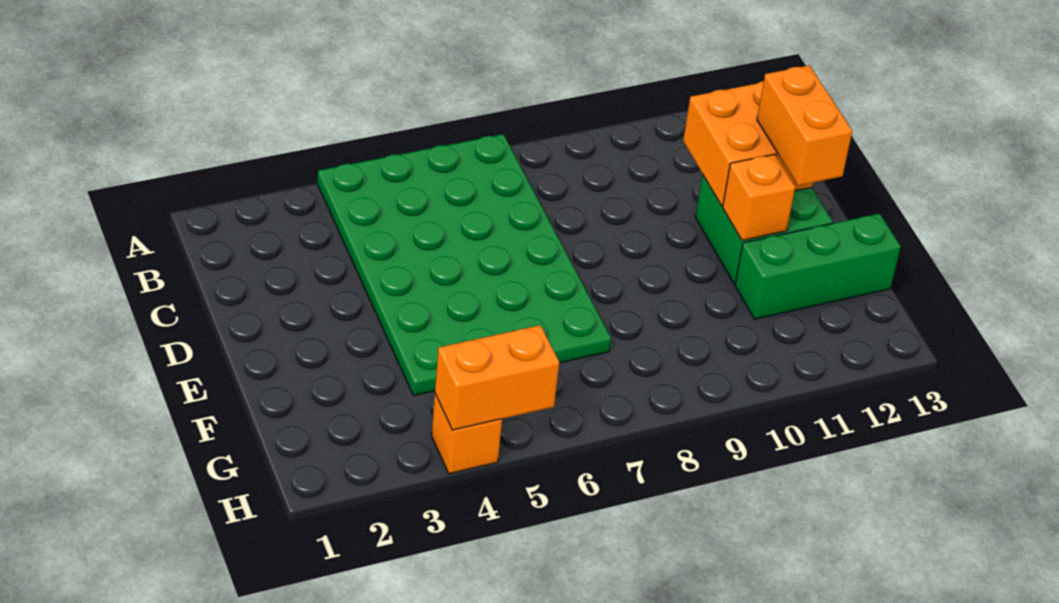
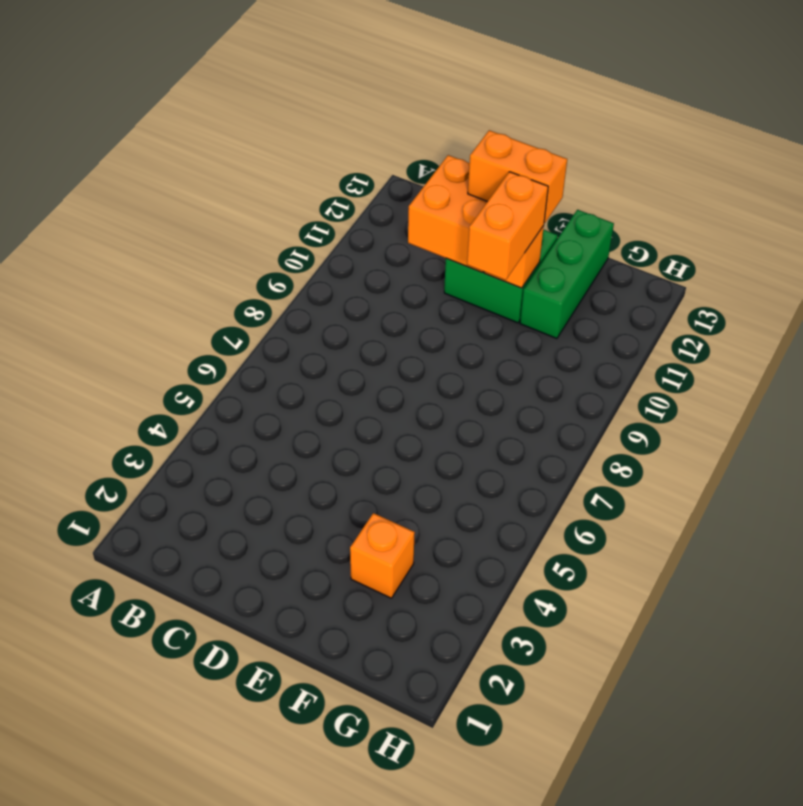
green plate A4:F7 level 1 -> none
orange brick H4 level 1 -> orange brick F3 level 1
orange brick H4:H5 level 2 -> orange brick E10:E11 level 3

